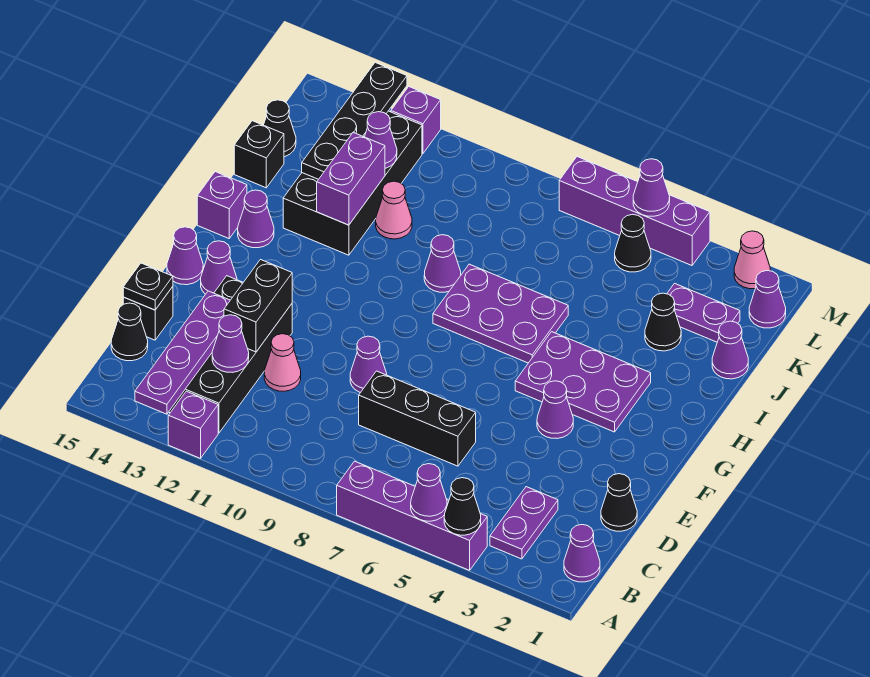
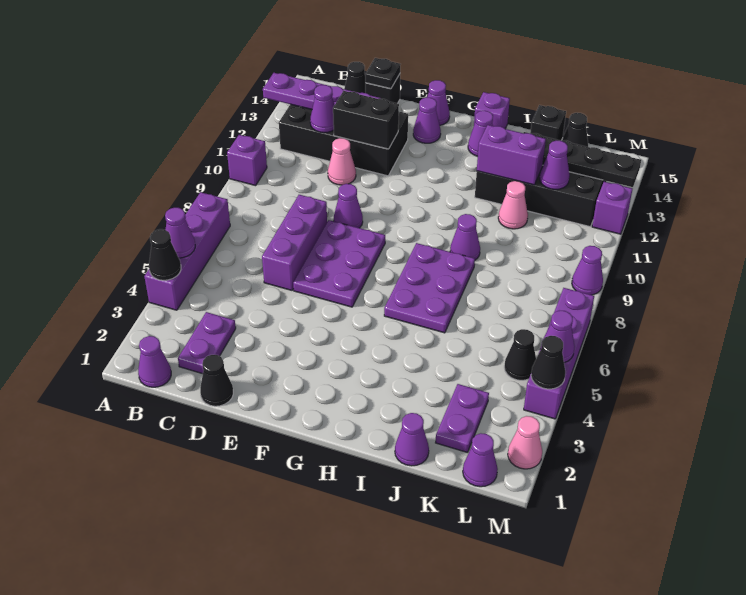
purple brick A12 level 1 -> purple brick A10 level 1
purple plate B3:C3 level 1 -> purple plate C2:C3 level 1
black brick D6:D8 level 1 -> purple brick D6:D8 level 1
purple cone F4 level 1 -> purple cone M9 level 1
purple plate G3:H5 level 1 -> purple plate E6:F8 level 1
black cone J3 level 1 -> black cone M4 level 2

